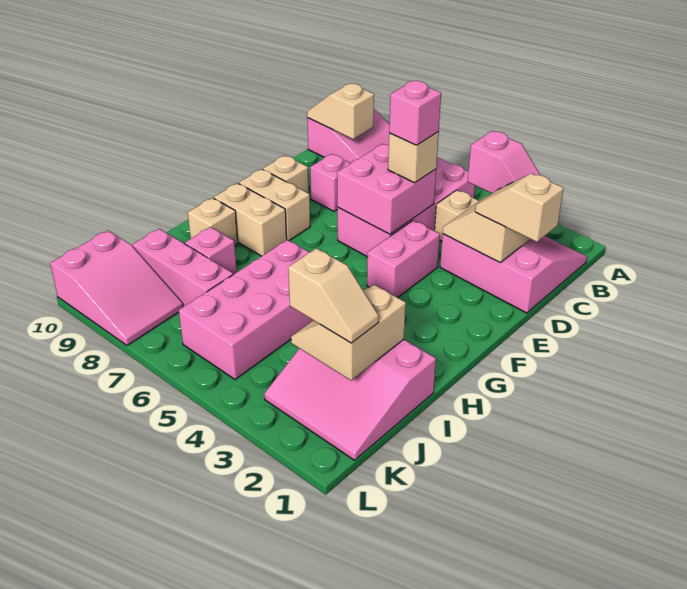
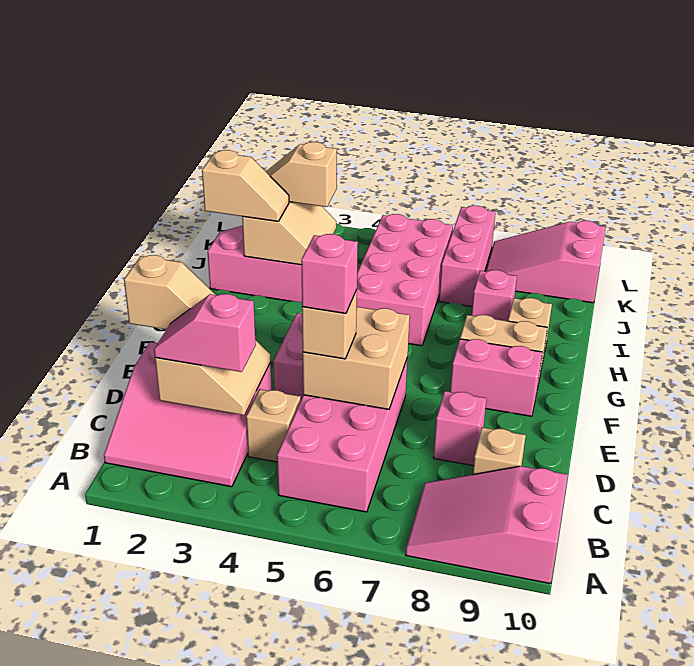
tan slope B9:B10 level 2 top 9 -> tan slope I1:I2 level 3 top 1
pink brick D5:E6 level 2 -> tan brick D5:E6 level 2
tan brick E9 level 1 -> tan brick C9 level 1
tan brick F8:F9 level 1 -> pink brick F8:F9 level 1
pink brick J7:J9 level 1 -> pink brick J7:L7 level 1

